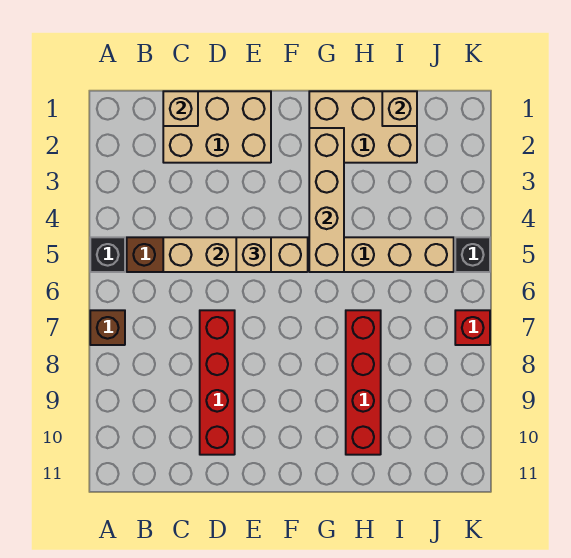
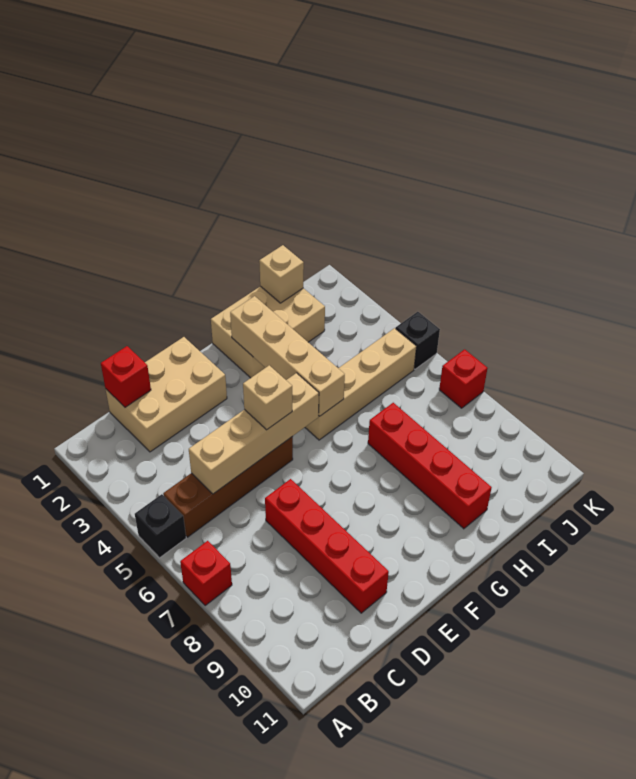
brown brick A7 level 1 -> red brick A7 level 1
tan brick C1 level 2 -> red brick C1 level 2

